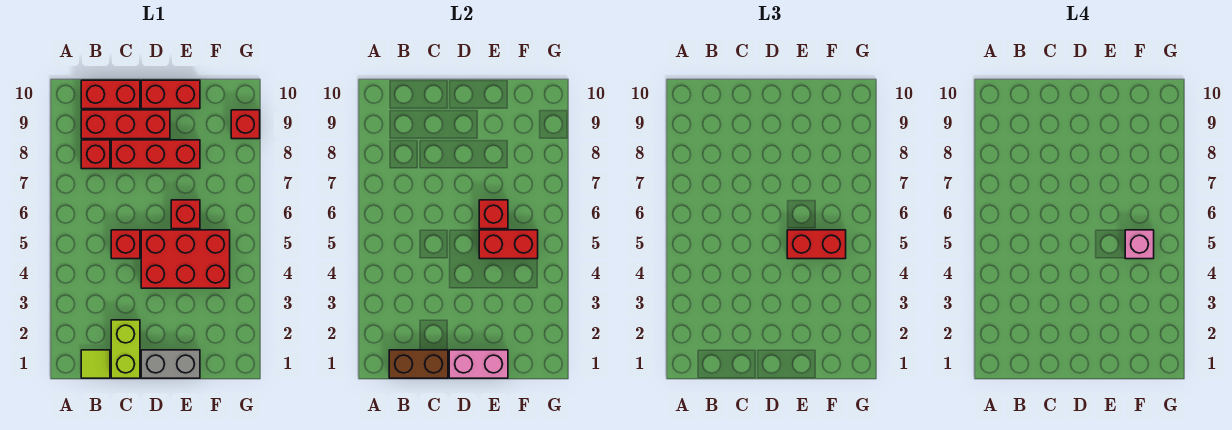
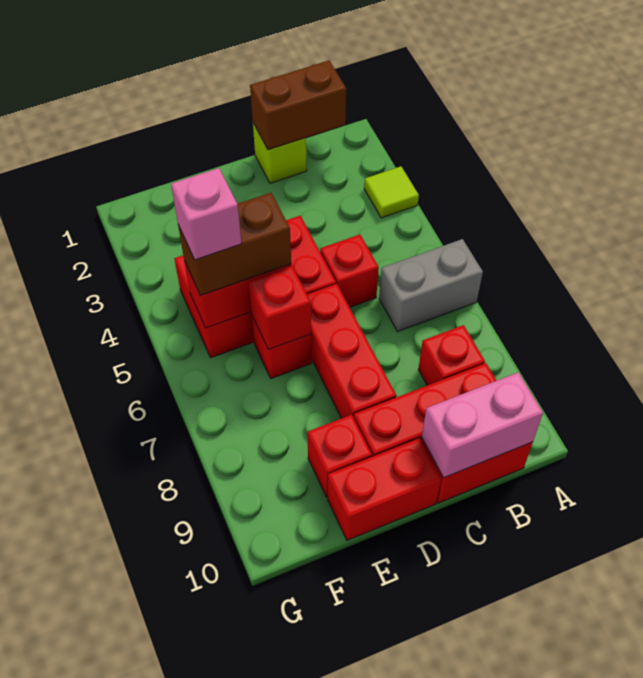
lime tile B1 level 1 -> lime tile A3 level 1
lime brick C1:C2 level 1 -> lime brick C1 level 1
red brick C8:E8 level 1 -> red brick D6:D8 level 1
grey brick D1:E1 level 1 -> grey brick A6:B6 level 1
pink brick D1:E1 level 2 -> pink brick B10:C10 level 2
red brick E5:F5 level 3 -> brown brick E5:F5 level 3
red brick G9 level 1 -> red brick E9 level 1

